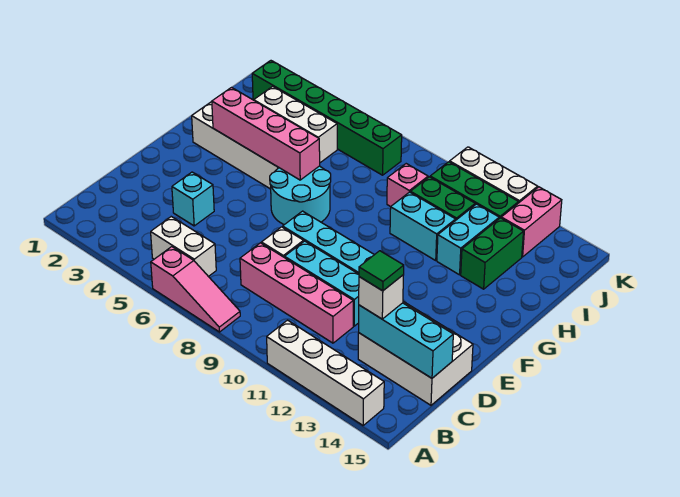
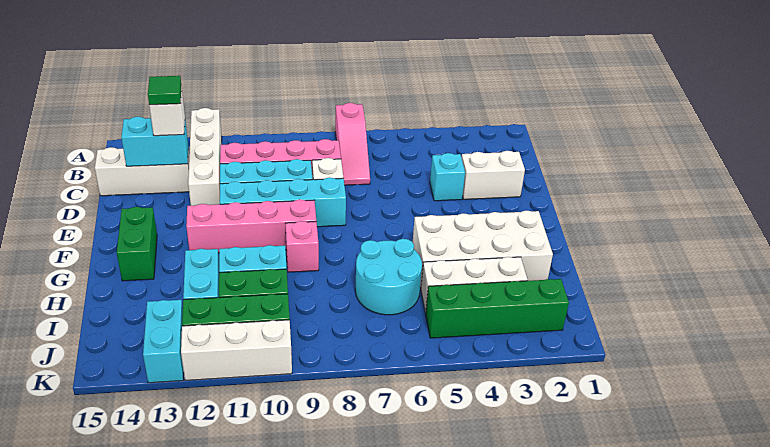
pink slope A6:A8 level 1 top 6 -> pink slope A7:C7 level 1 top A
white brick A11:A14 level 1 -> white brick A12:D12 level 1
white brick B5:B6 level 1 -> white brick D2:D3 level 1
white brick C13:D15 level 1 -> white brick C13:C15 level 1
cyan brick C13:C15 level 2 -> cyan brick C13:C14 level 2
cyan round brick F6:G7 level 1 -> cyan round brick H6:I7 level 1
pink brick G3:G6 level 2 -> pink brick F9:F12 level 1
green brick H13:I13 level 1 -> green brick F14:G14 level 1
pink brick I9 level 1 -> pink brick G9 level 1
green brick J2:J7 level 1 -> green brick J2:J5 level 1
pink brick J13:K13 level 1 -> cyan brick J13:K13 level 1

